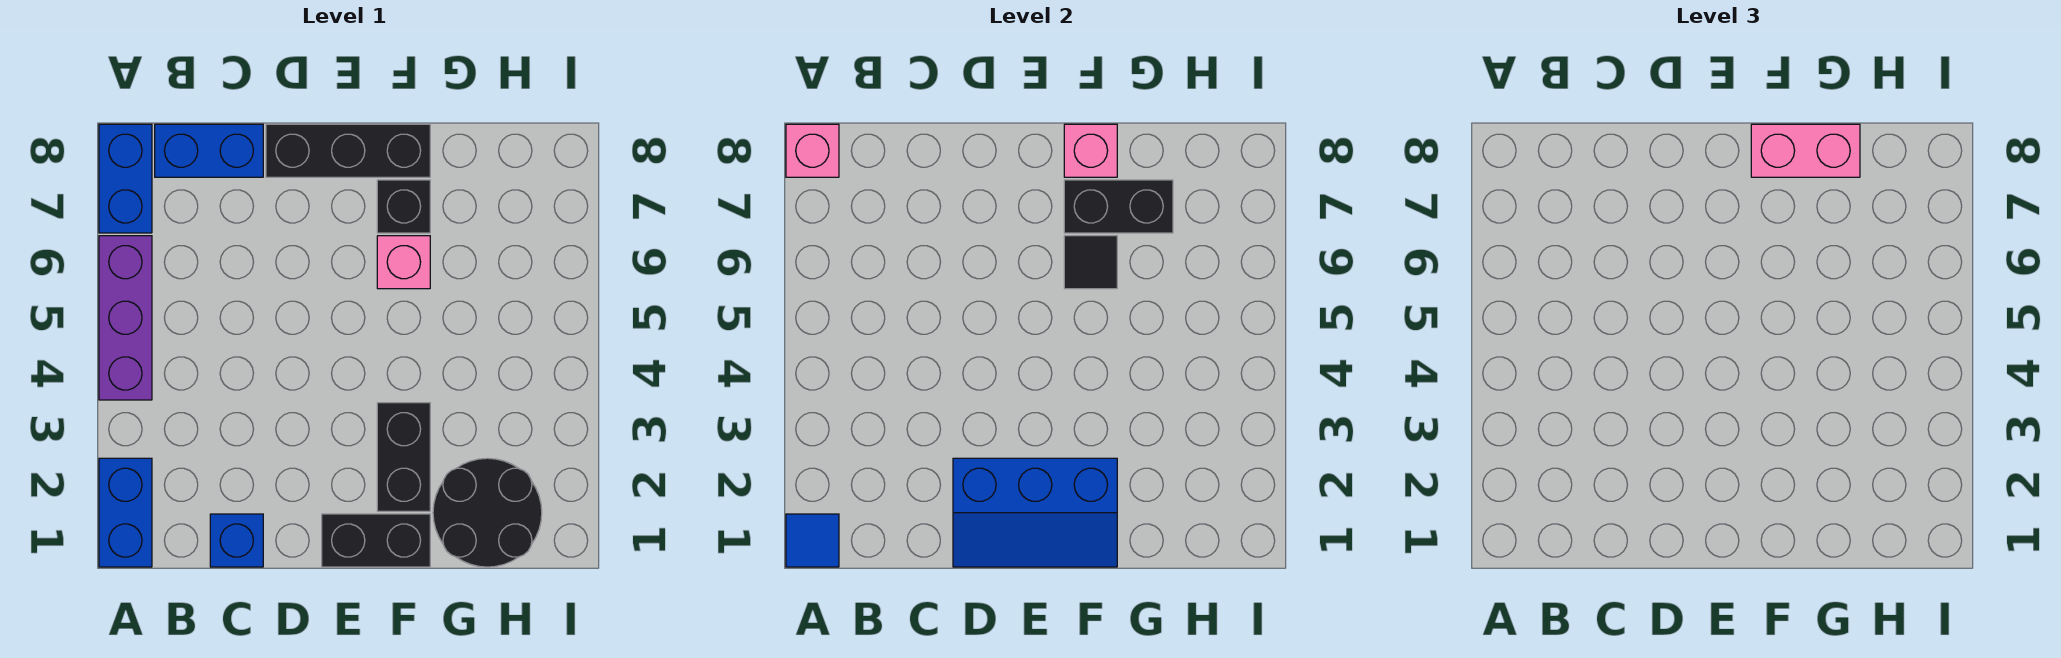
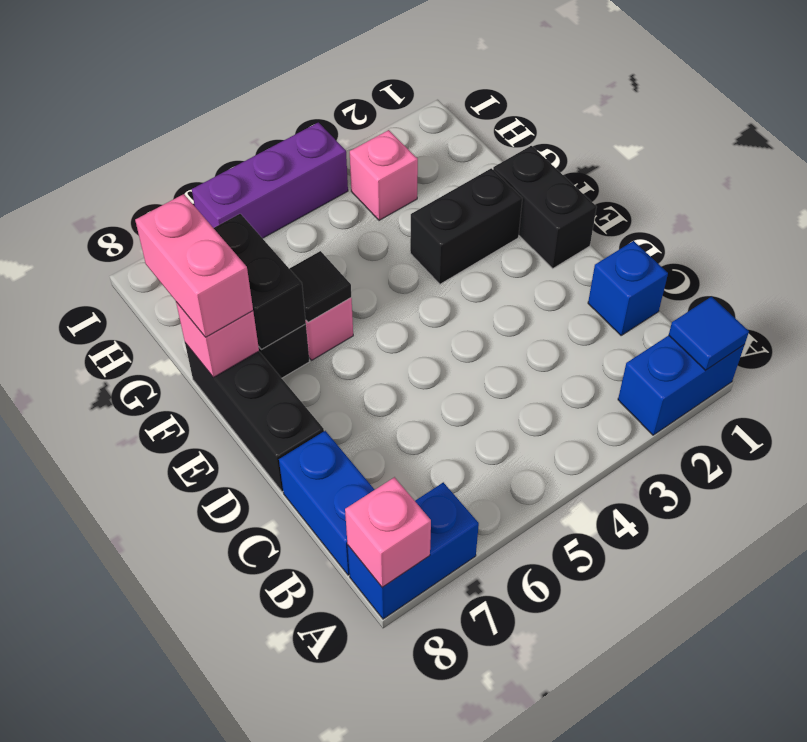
purple brick A4:A6 level 1 -> purple brick I4:I6 level 1
blue slope D1:F2 level 2 top 2 -> none
black round brick G1:H2 level 1 -> none
none -> pink brick H3 level 1

